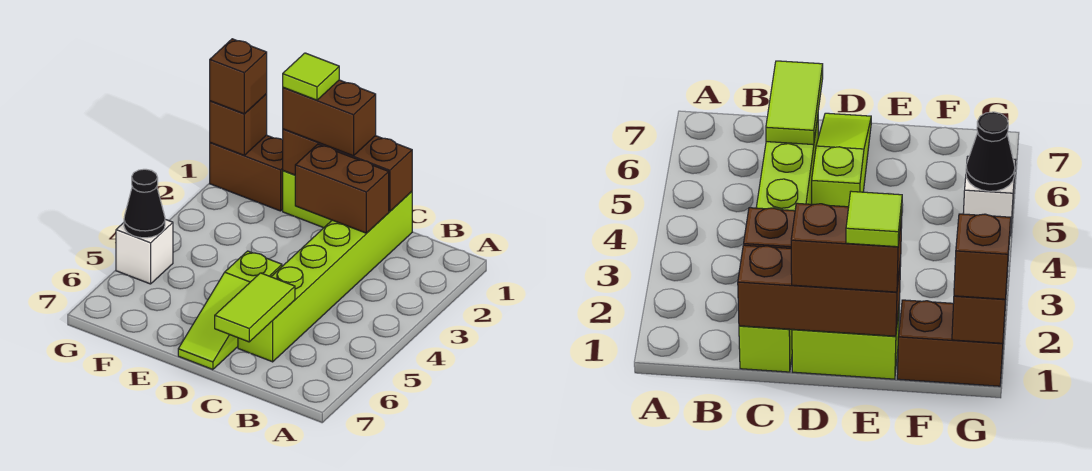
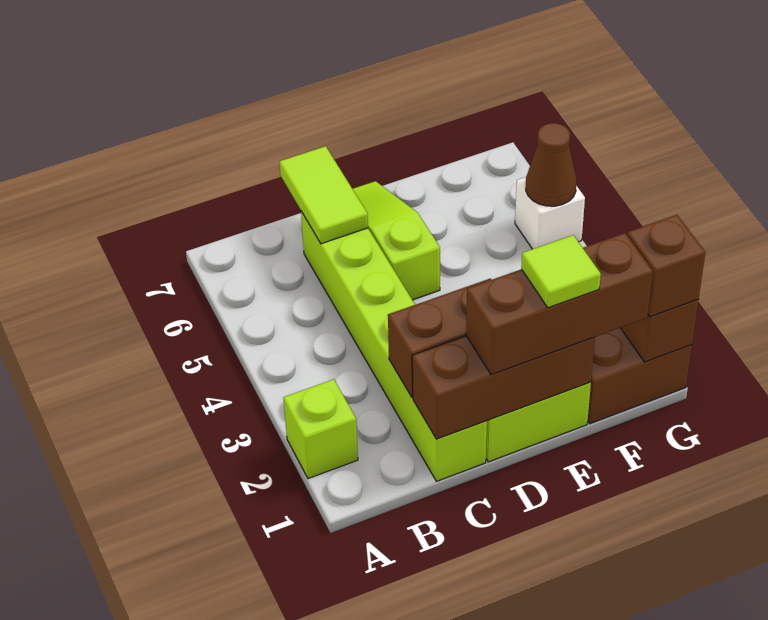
none -> lime brick A2 level 1
brown brick D1:E1 level 3 -> brown brick D1:F1 level 3
black cone G5 level 2 -> brown cone G5 level 2

